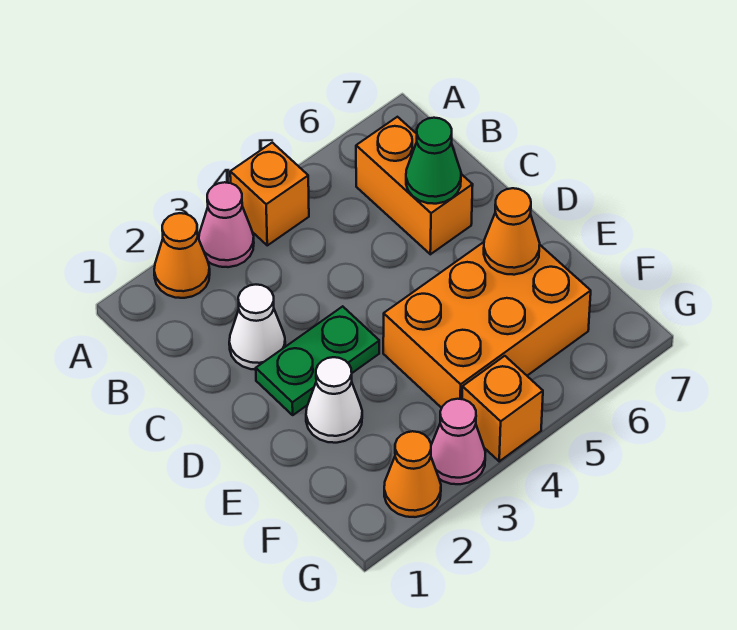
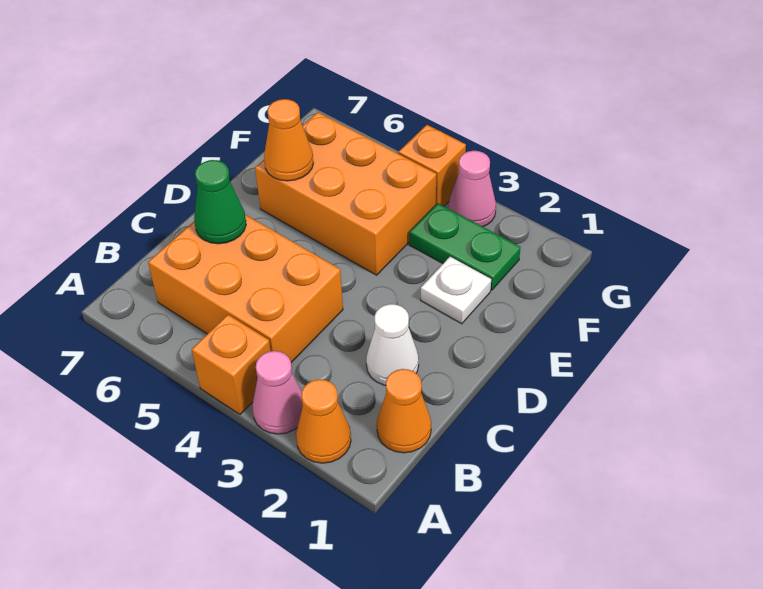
orange brick B6:C6 level 1 -> orange brick B4:C6 level 1
green plate D2:D3 level 1 -> green plate F2:F3 level 1
white cone E2 level 1 -> white plate E2 level 1
orange cone G2 level 1 -> orange cone B1 level 1

